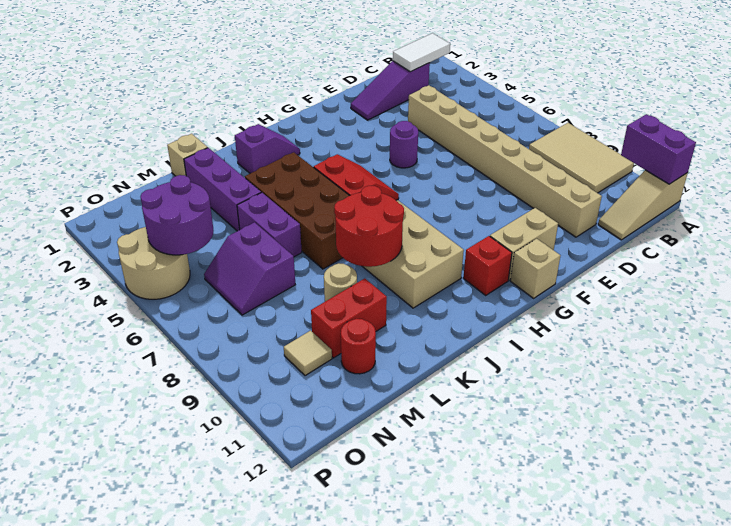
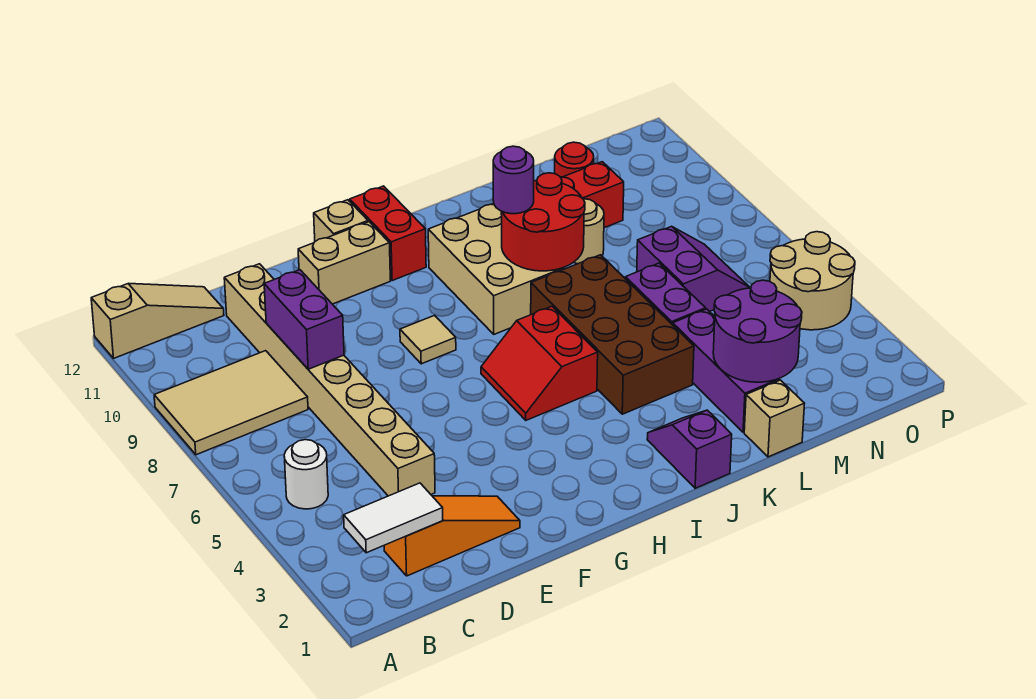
tan tile A8:B10 level 1 -> tan tile A8:C9 level 1
purple brick A11:A12 level 2 -> purple brick D8:D9 level 2
none -> white round brick B5 level 1
purple slope C2:E2 level 1 top C -> orange slope C2:E2 level 1 top C
purple round brick F5 level 1 -> purple round brick J9 level 3
red brick H11 level 1 -> red brick H11:H12 level 1
purple slope I2:J2 level 1 top J -> purple slope J1:J2 level 1 top 1
purple round brick N4:O5 level 2 -> purple round brick L2:M3 level 2
tan tile N10 level 1 -> tan tile G8 level 1

